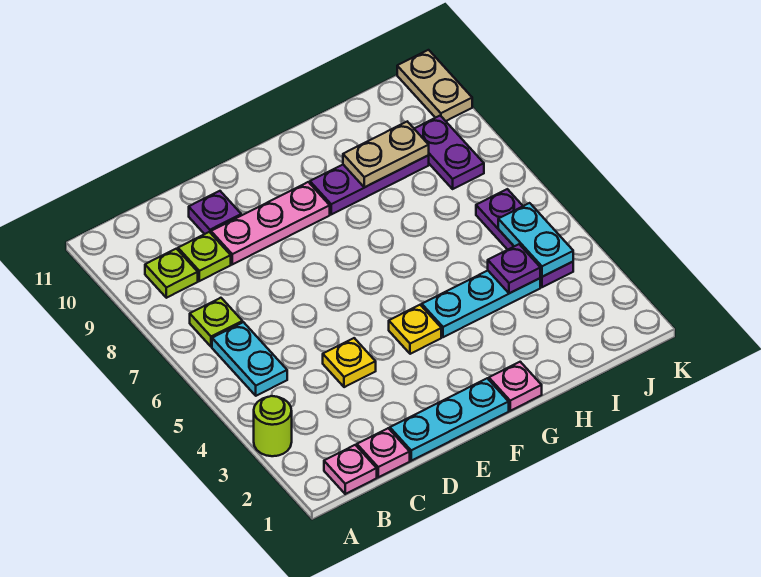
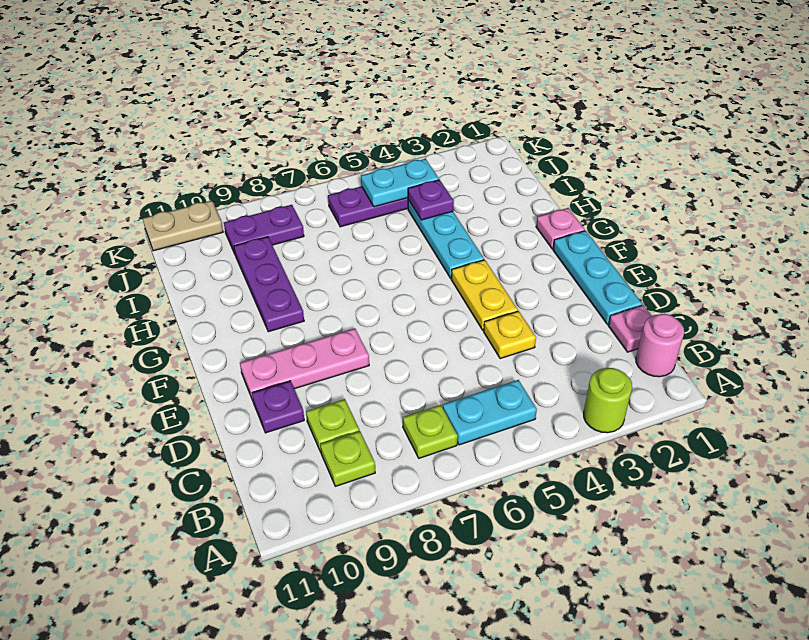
pink plate B1 level 1 -> pink round brick B1 level 1
pink plate D9:F9 level 1 -> pink plate E8:E10 level 1
yellow plate F4 level 1 -> yellow plate E4:F4 level 1
tan plate H9:I9 level 2 -> none

